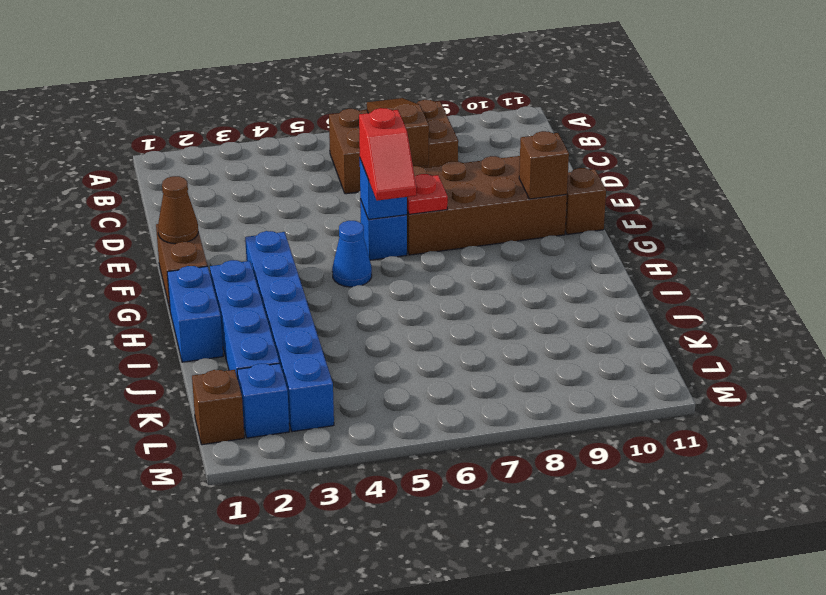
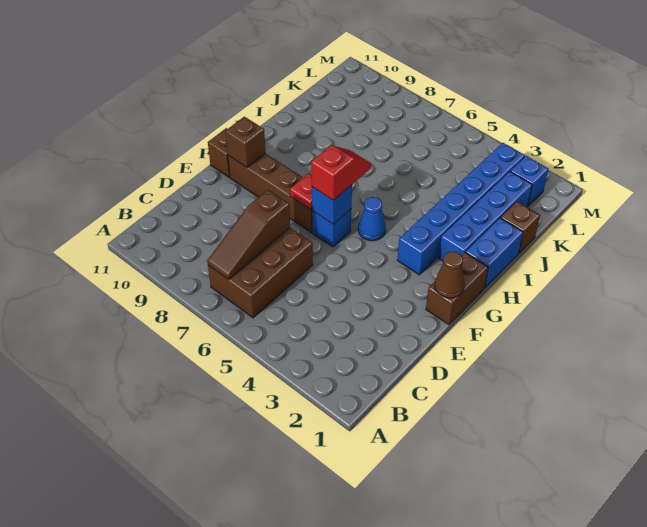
brown brick B6:C8 level 1 -> brown brick B6:D7 level 1
brown brick E7:F10 level 1 -> brown brick F7:F10 level 1
brown brick L1 level 1 -> brown brick J1 level 1

